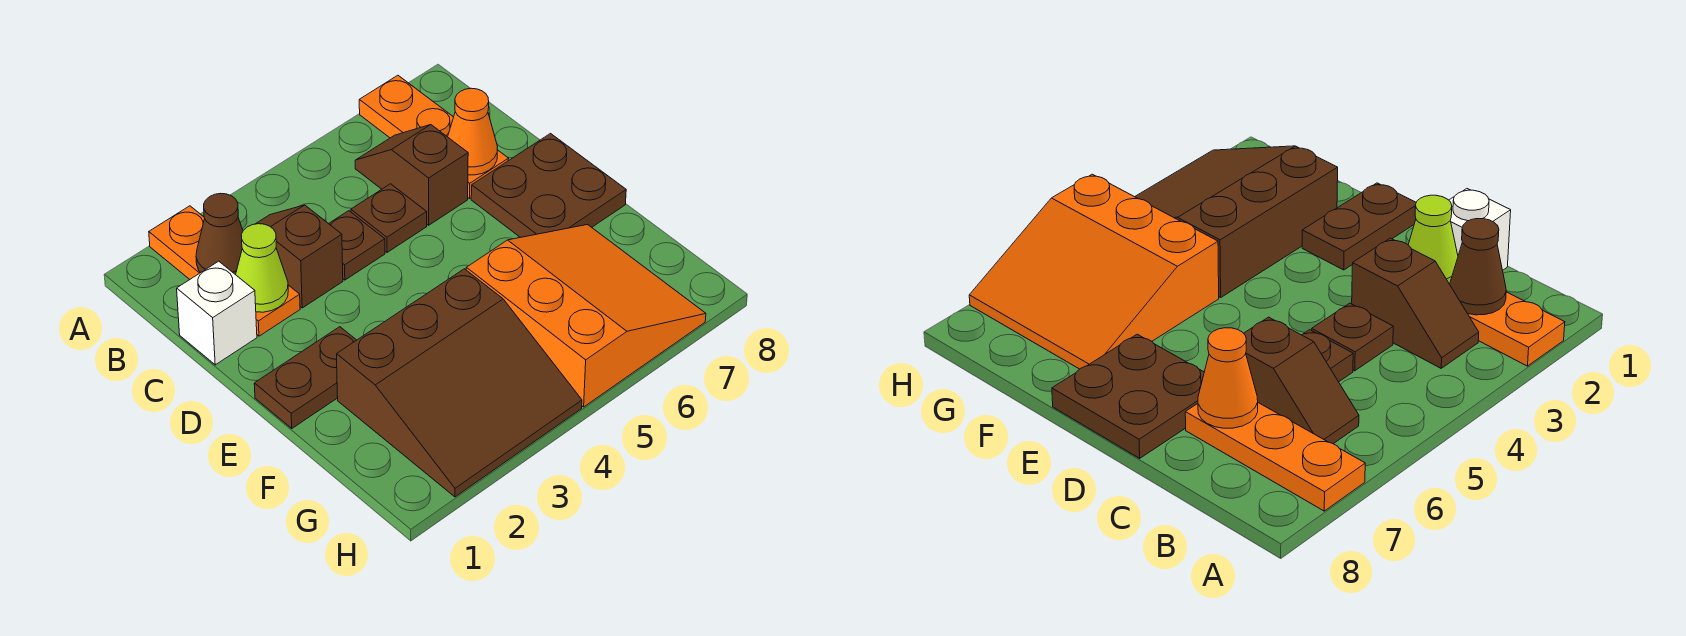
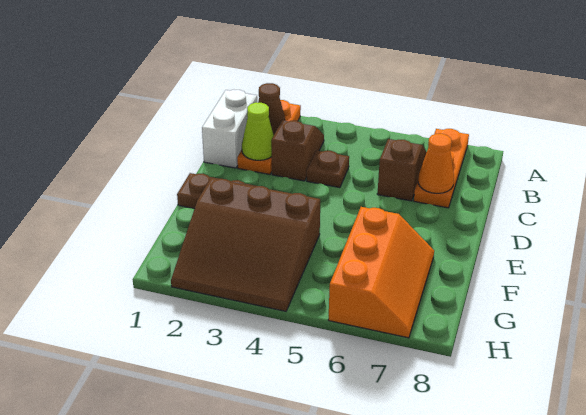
white brick C1 level 1 -> white brick B1:C1 level 1
brown plate C5 level 1 -> none
brown plate D7:E8 level 1 -> none
orange slope F5:H7 level 1 top 5 -> orange slope F6:H7 level 1 top 6

